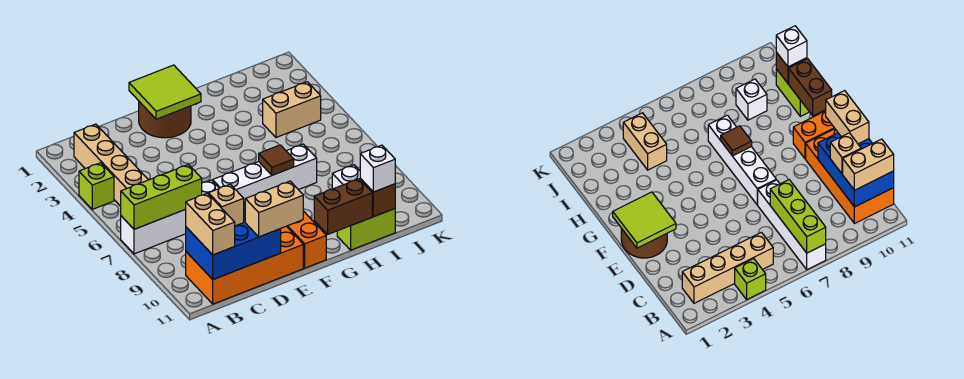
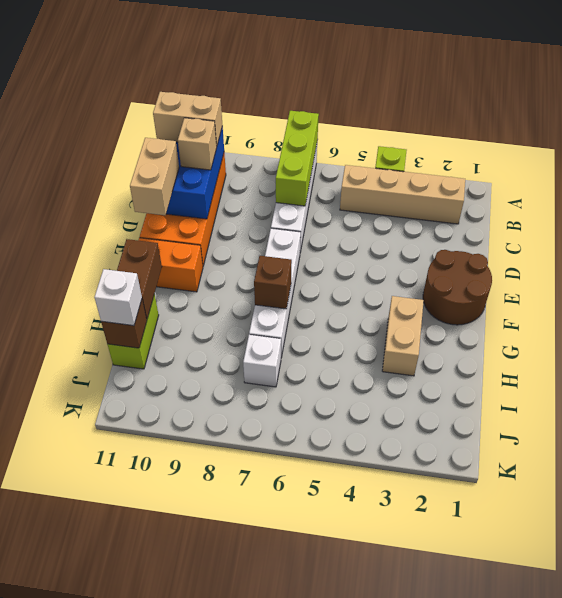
lime tile E1:F2 level 2 -> none
brown tile G7 level 2 -> brown brick G7 level 2
tan brick I4:J4 level 1 -> tan brick G3:H3 level 1
white brick I9 level 1 -> white brick I7 level 1

